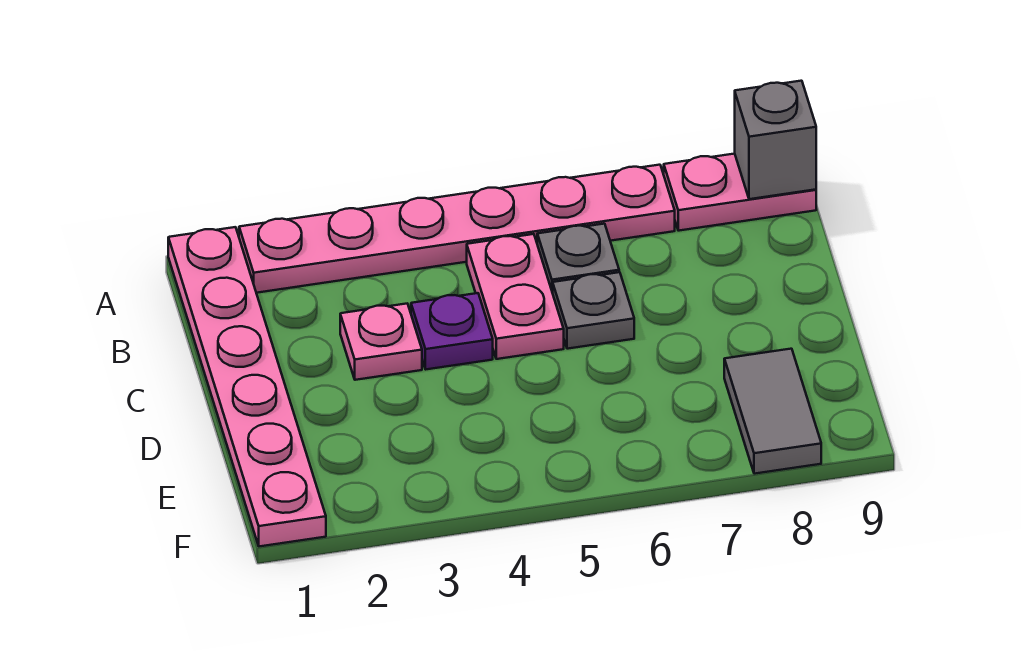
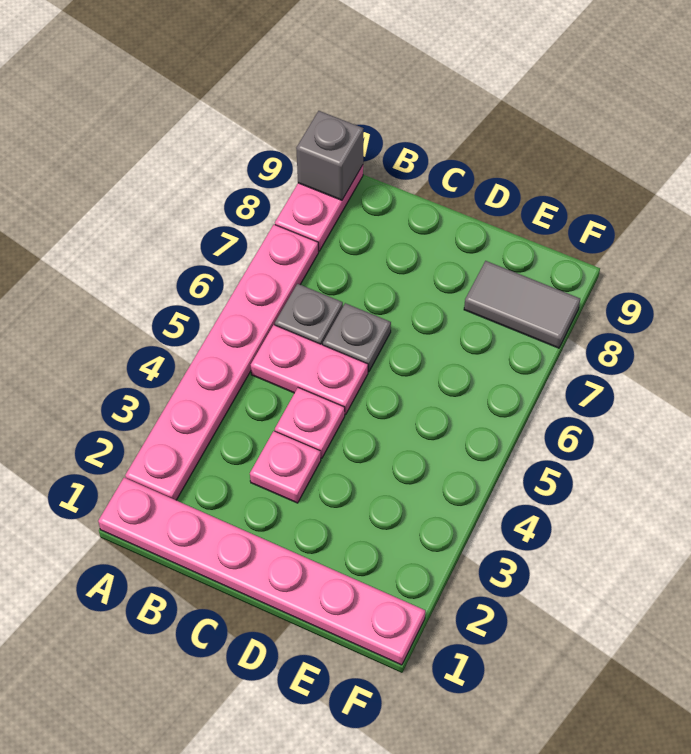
purple plate C4 level 1 -> pink plate C4 level 1

